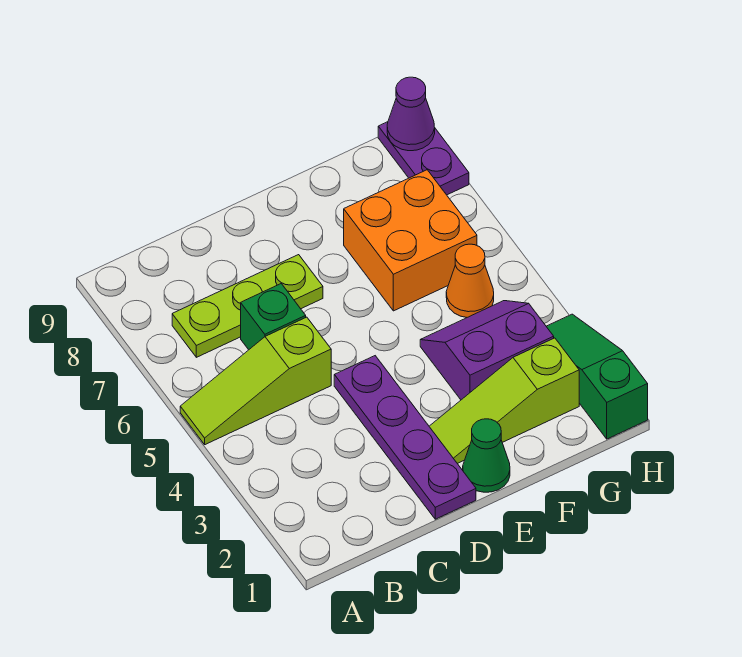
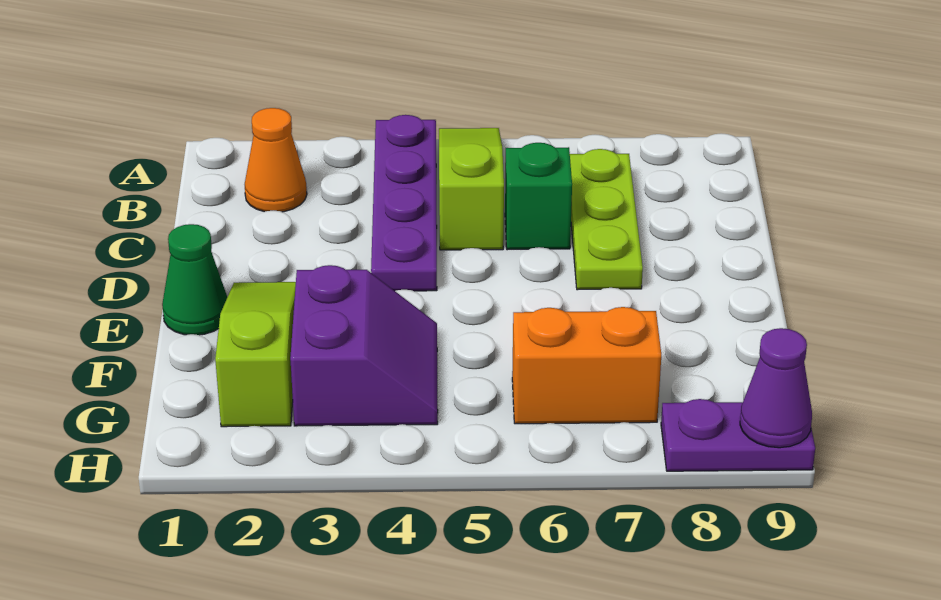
purple plate D1:D4 level 1 -> purple plate A4:D4 level 1
orange brick F6:G7 level 1 -> orange brick G6:G7 level 1
orange cone G5 level 1 -> orange cone B2 level 1
green slope H1:H3 level 1 top 1 -> none

